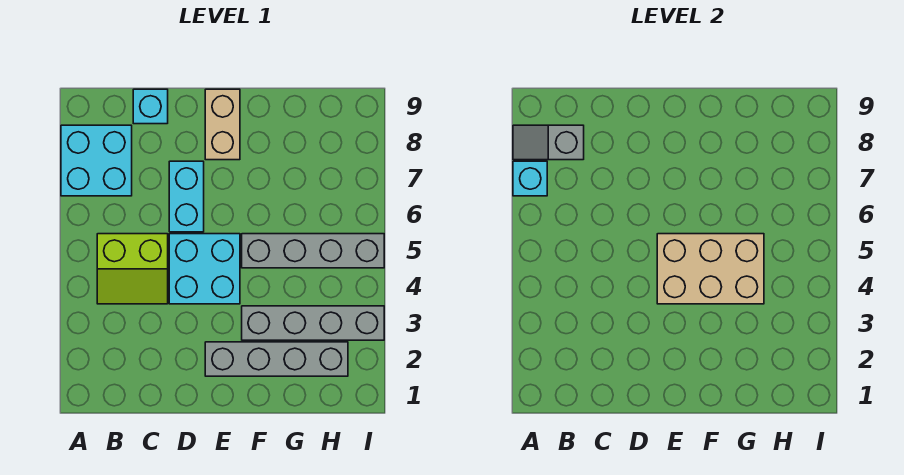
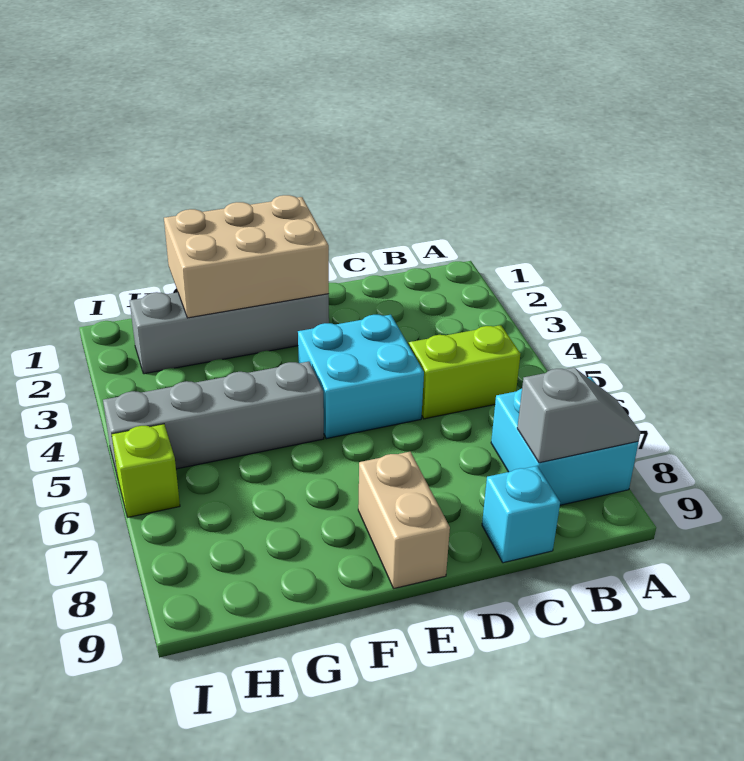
cyan brick A7 level 2 -> none
cyan brick D6:D7 level 1 -> none
tan brick E4:G5 level 2 -> tan brick E1:G2 level 2
grey brick F3:I3 level 1 -> none
none -> lime brick I6 level 1

